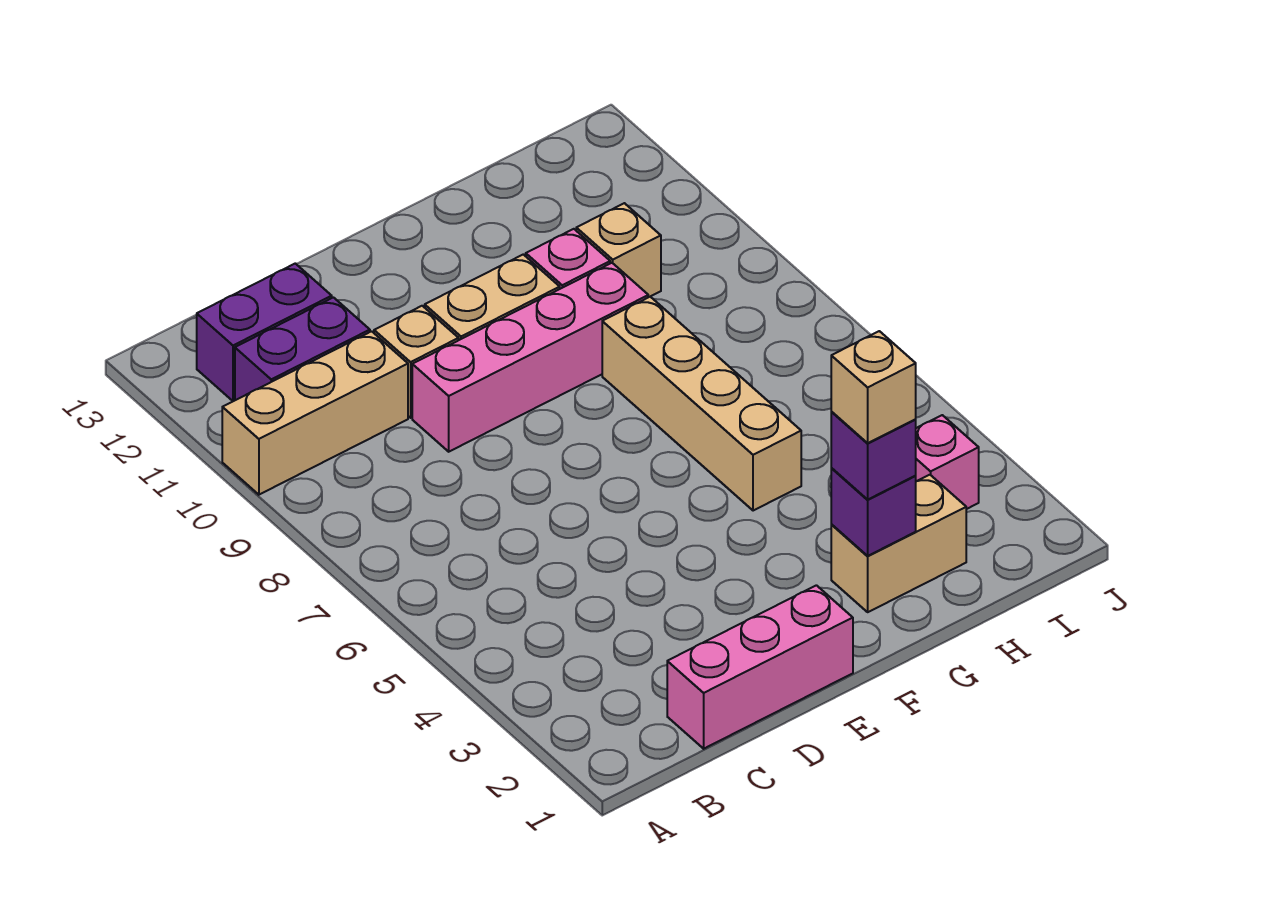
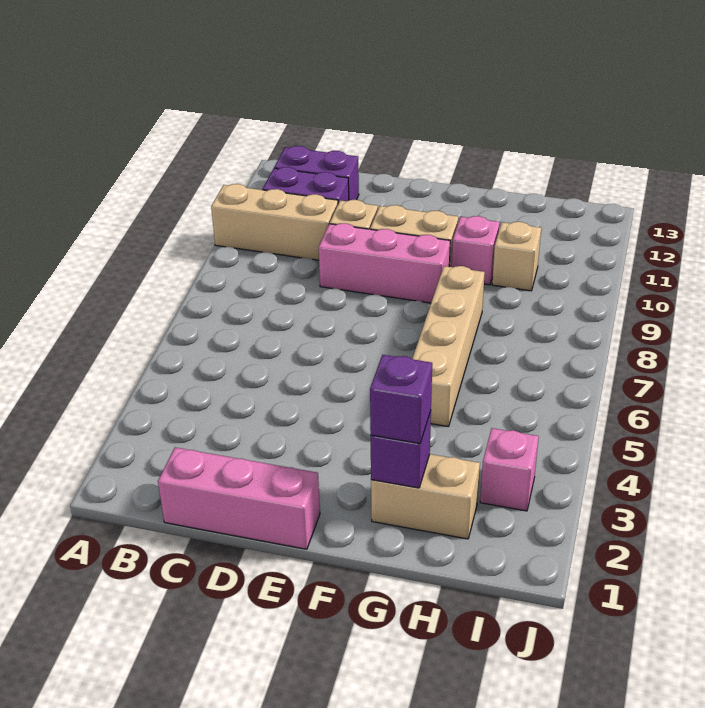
pink brick D9:G9 level 1 -> pink brick D9:F9 level 1
tan brick G2 level 4 -> none

